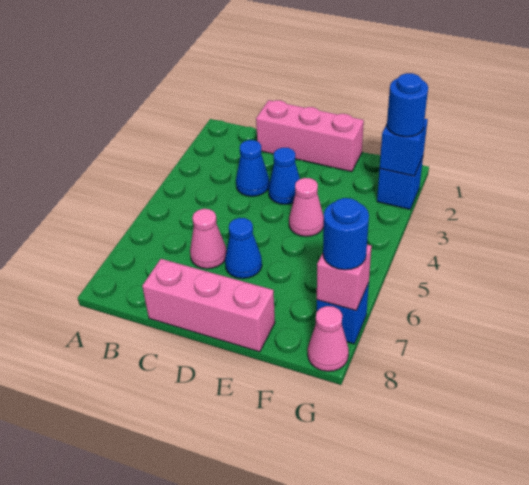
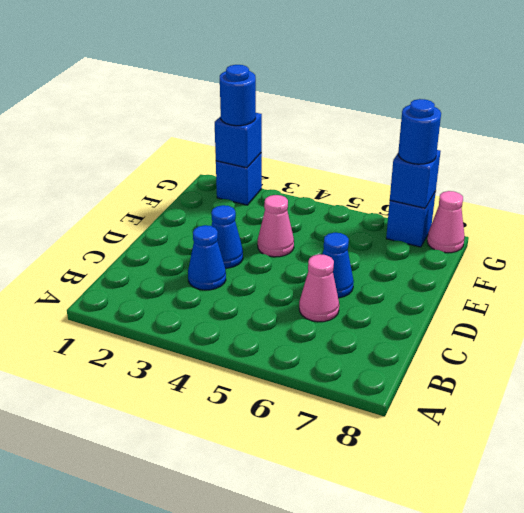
pink brick C1:E1 level 1 -> none
pink brick C8:E8 level 1 -> none
pink brick G7 level 2 -> blue brick G7 level 2

